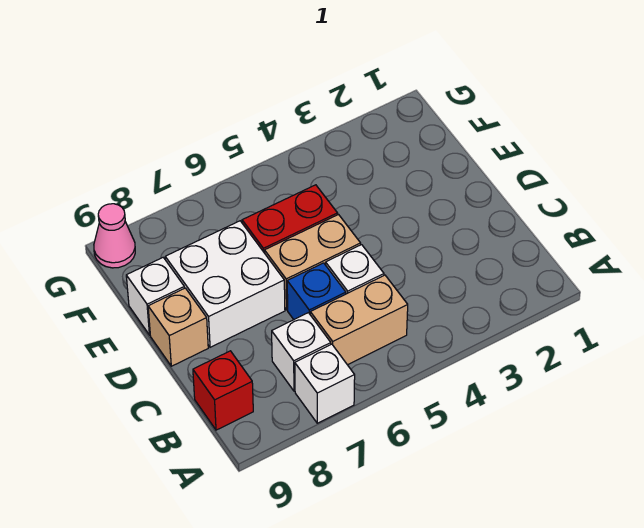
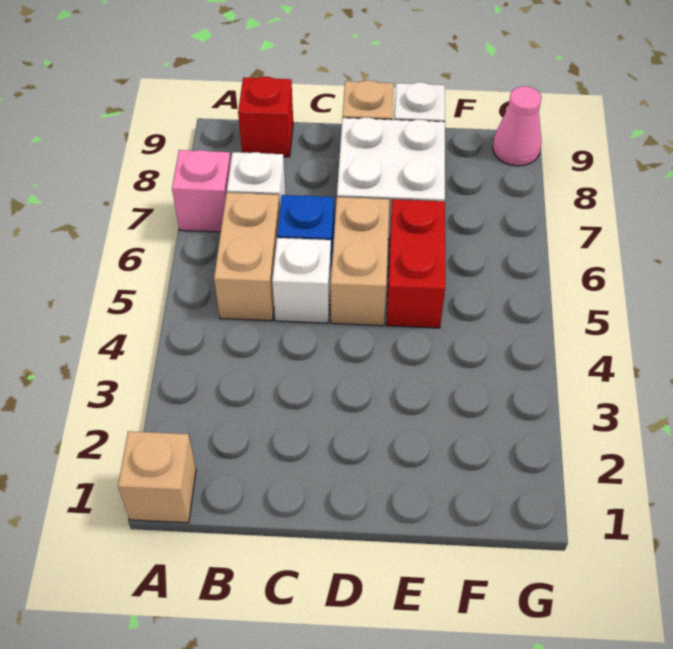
none -> tan brick A1 level 1
white brick A7 level 1 -> pink brick A7 level 1

